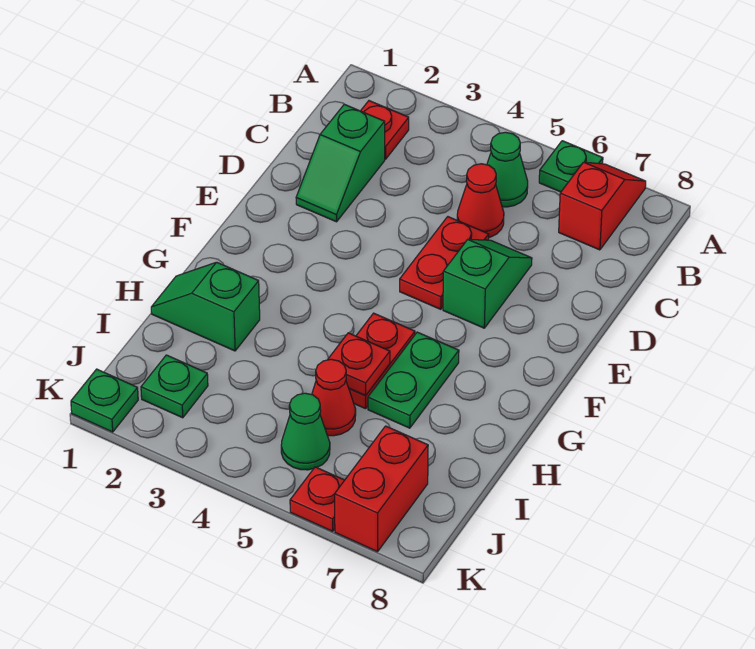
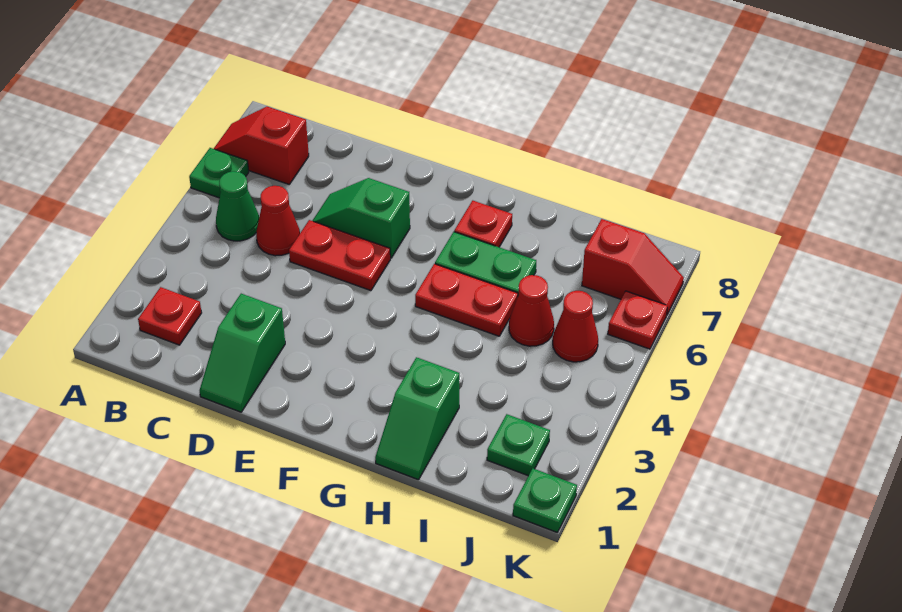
green slope C2:D2 level 1 top C -> green slope D1:D2 level 1 top 2
red plate H5 level 2 -> red plate G7 level 1
green cone J5 level 1 -> red cone J5 level 1
red brick J7:K7 level 1 -> red slope J7:K7 level 1 top J

